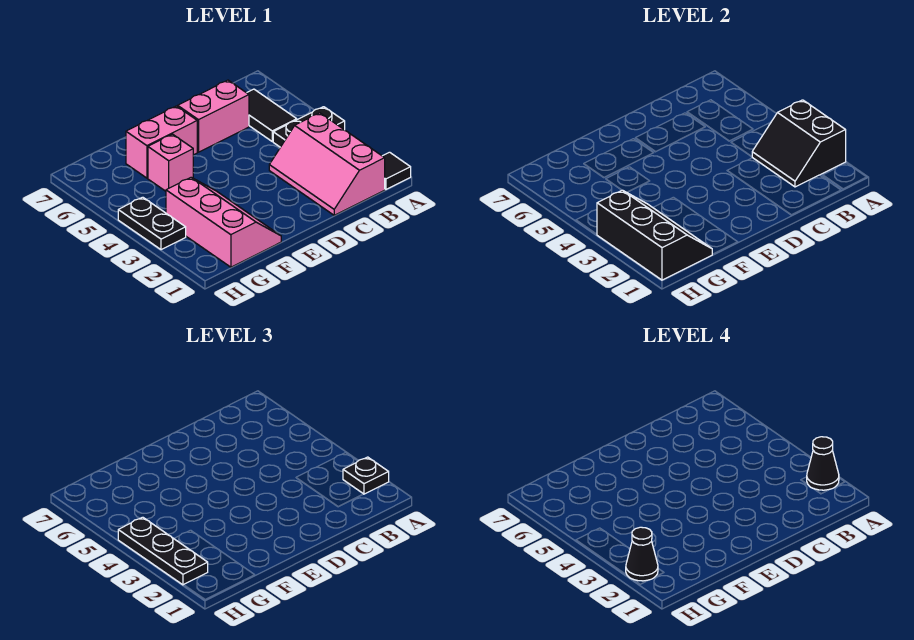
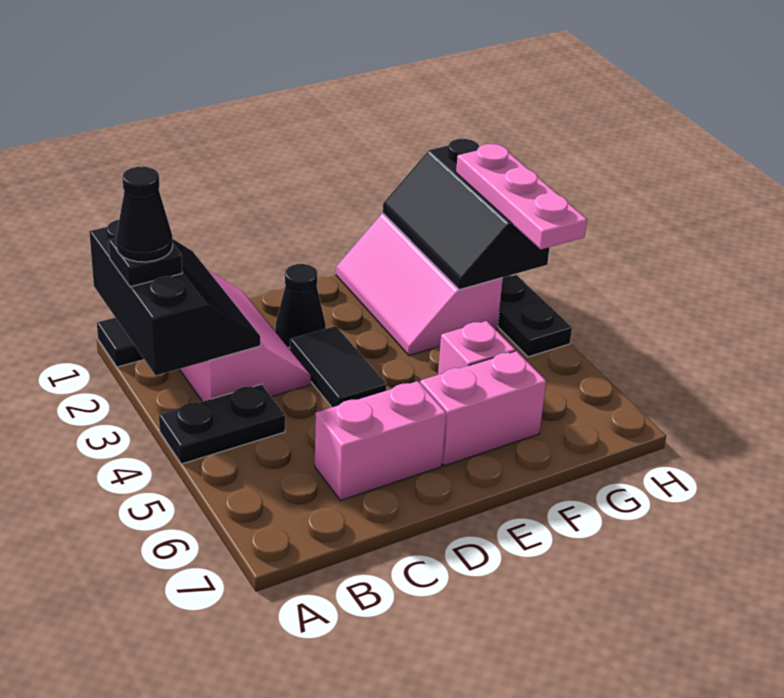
black slope A2:B3 level 2 top A -> black slope A1:B3 level 2 top A
black tile B5:B6 level 1 -> black tile D3:D4 level 1
black plate H2:H4 level 3 -> pink plate H2:H4 level 3
black cone H2 level 4 -> black cone D2 level 1

